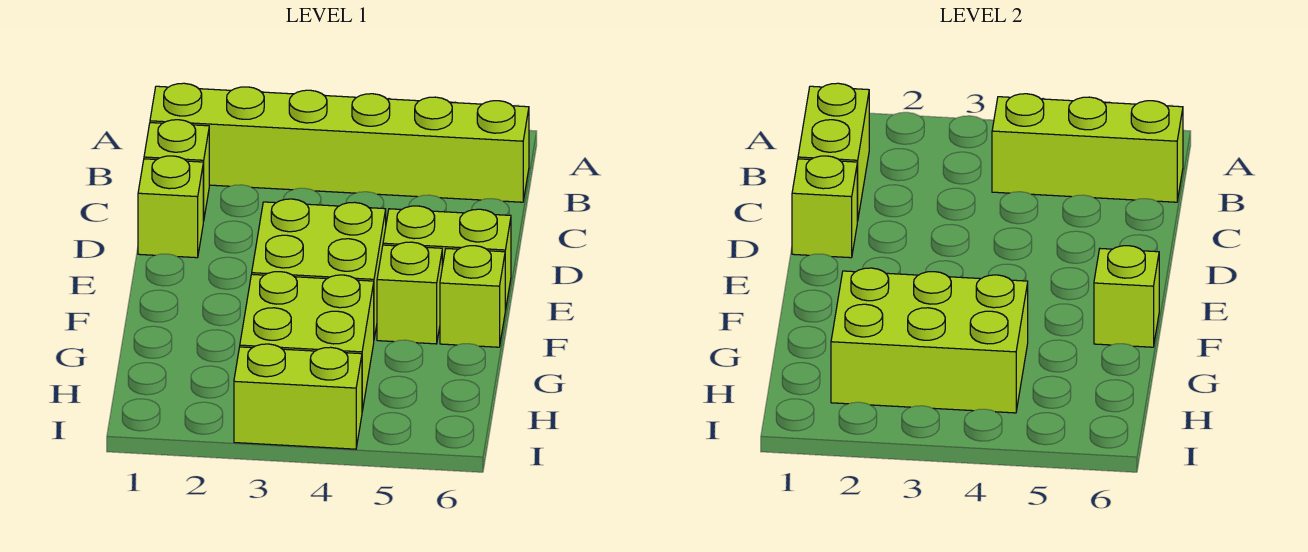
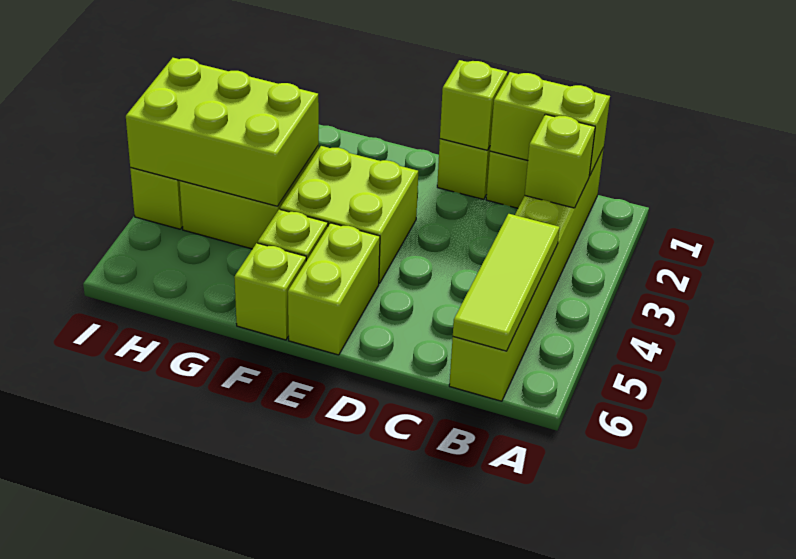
lime brick B4:B6 level 2 -> lime tile B4:B6 level 2
lime brick F6 level 2 -> lime brick B2 level 2
lime brick G2:H4 level 2 -> lime brick G3:I4 level 2

